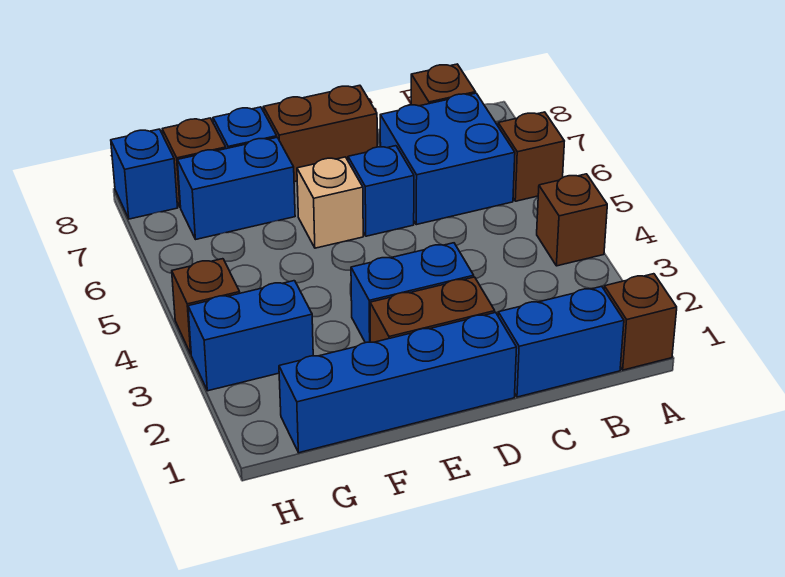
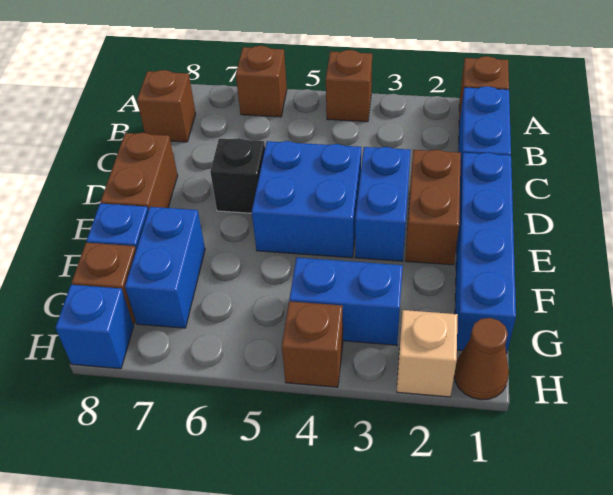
blue brick B6:C7 level 1 -> blue brick D4:E5 level 1
blue brick D6 level 1 -> black brick D6 level 1
tan brick E6 level 1 -> tan brick H2 level 1
blue brick G3:H3 level 1 -> blue brick G3:G4 level 1
none -> brown cone H1 level 1

